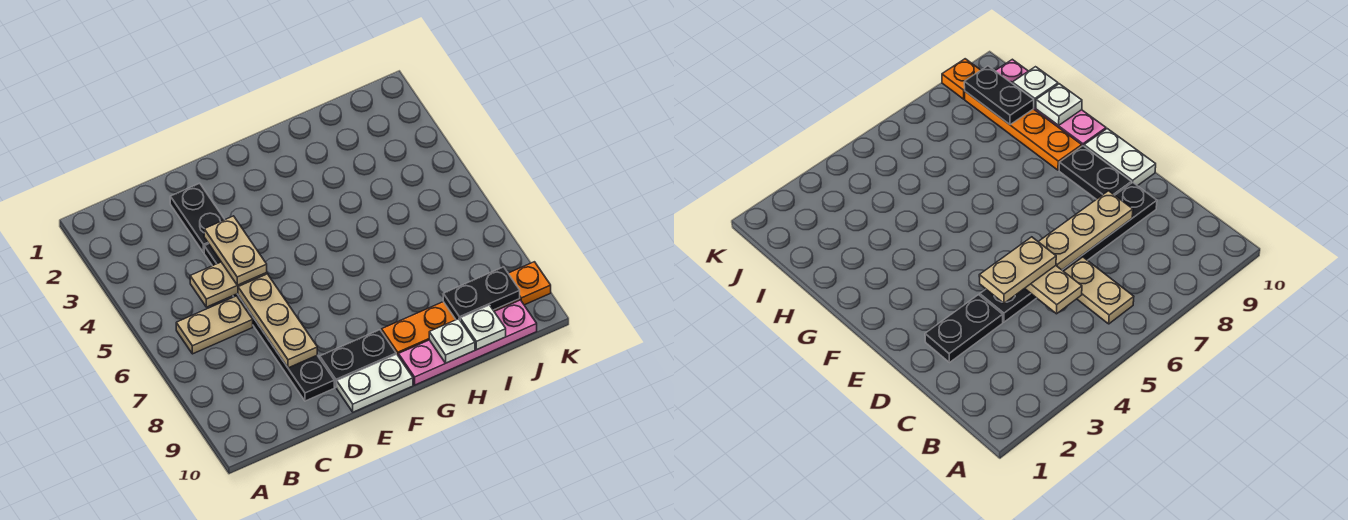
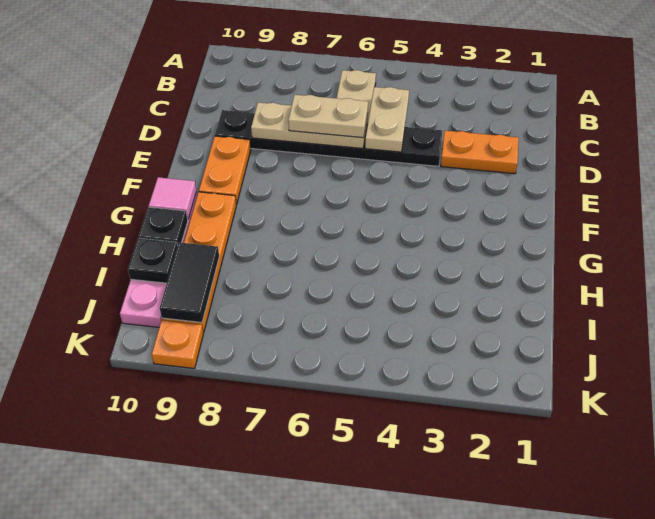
black plate D2:D3 level 1 -> orange plate D2:D3 level 1
tan plate D4:D5 level 3 -> tan plate D6:D7 level 3
black plate E9:F9 level 1 -> orange plate E9:F9 level 1
white plate E10:F10 level 1 -> none
none -> pink tile G10 level 2
white plate H10 level 2 -> black plate H10 level 2
black plate I9:J9 level 2 -> black tile I9:J9 level 2
white plate I10 level 2 -> black plate I10 level 2

